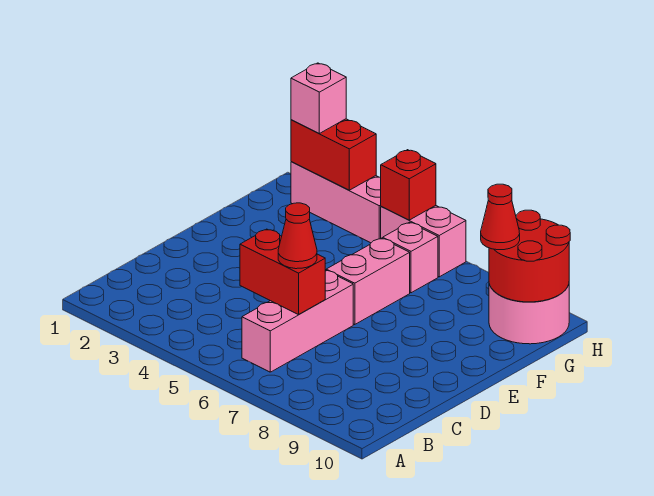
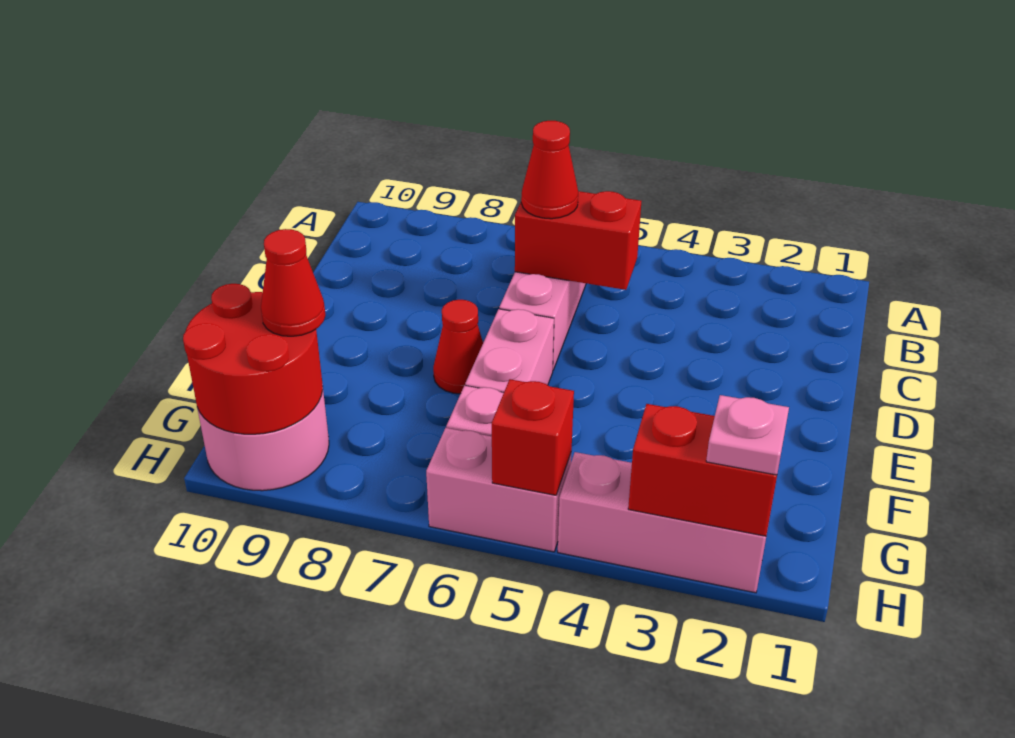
none -> red cone E7 level 1
pink brick H2 level 3 -> pink plate H2 level 3

